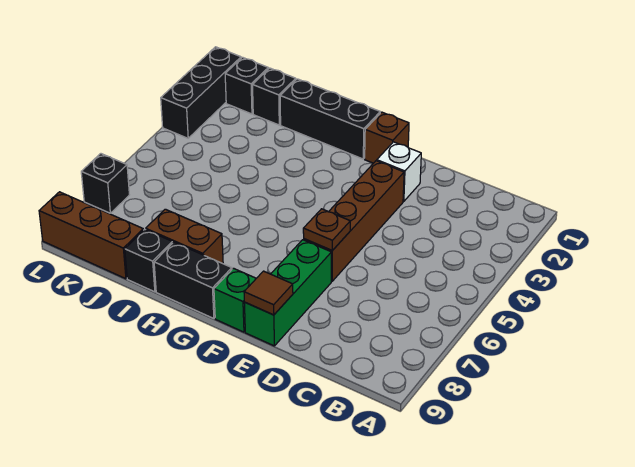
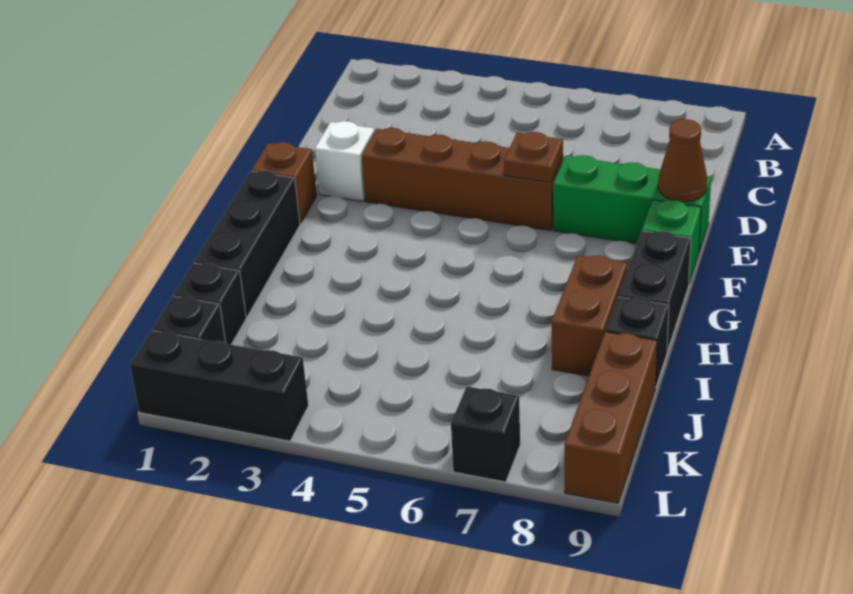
brown tile E9 level 2 -> brown cone E9 level 2

